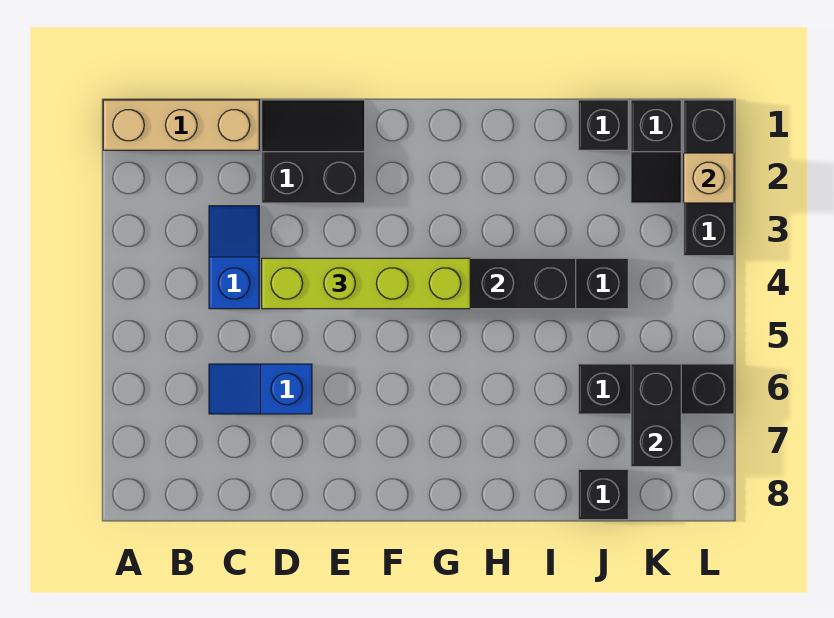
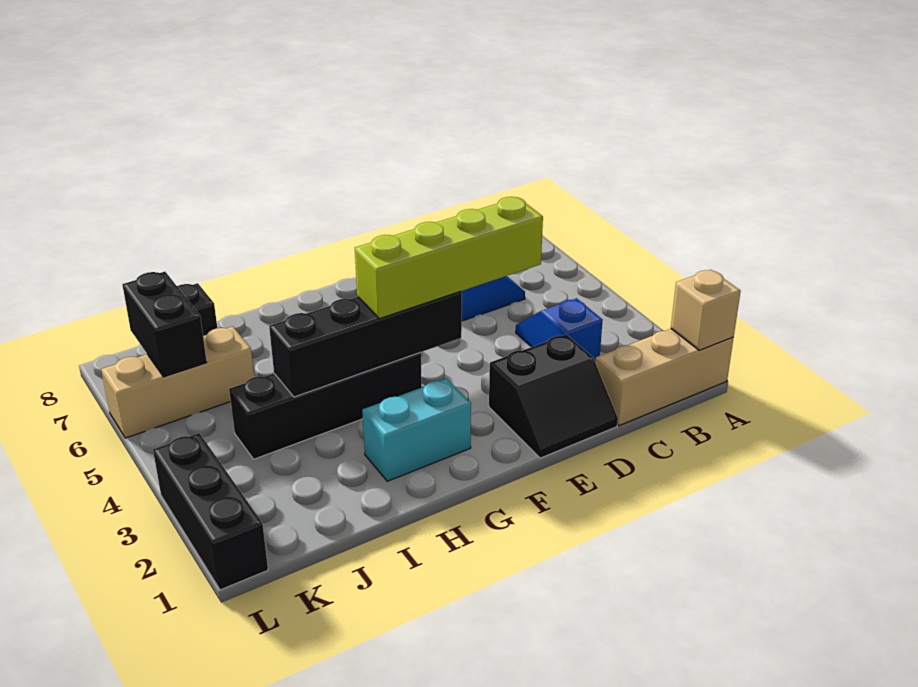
blue slope C3:C4 level 1 top 4 -> blue slope C3:C4 level 1 top 3
none -> cyan brick G2:H2 level 1
black brick J1 level 1 -> none
black brick J6:L6 level 1 -> tan brick J6:L6 level 1
black slope K1:K2 level 1 top 1 -> none
tan brick L2 level 2 -> tan brick A1 level 2

